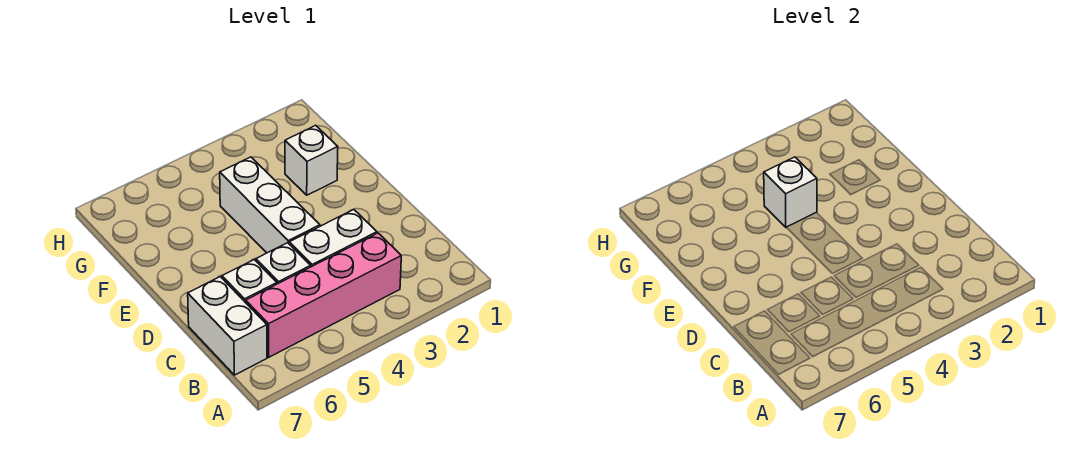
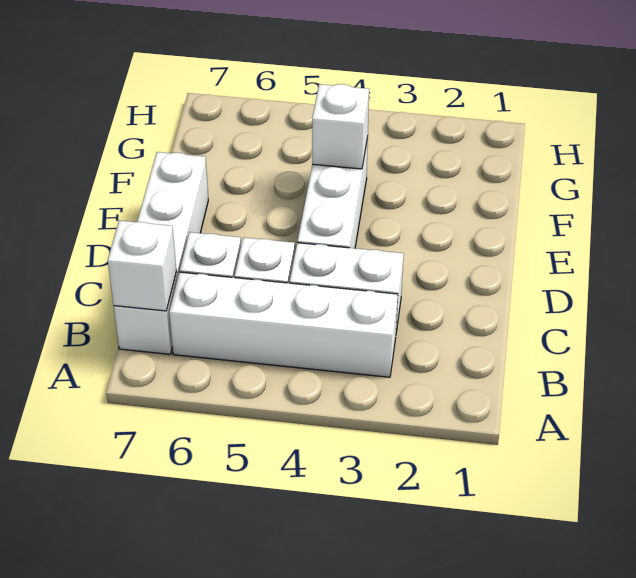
pink brick B3:B6 level 1 -> white brick B3:B6 level 1
white brick B7:C7 level 1 -> white brick B7:E7 level 1
white brick F2 level 1 -> white brick B7 level 2

